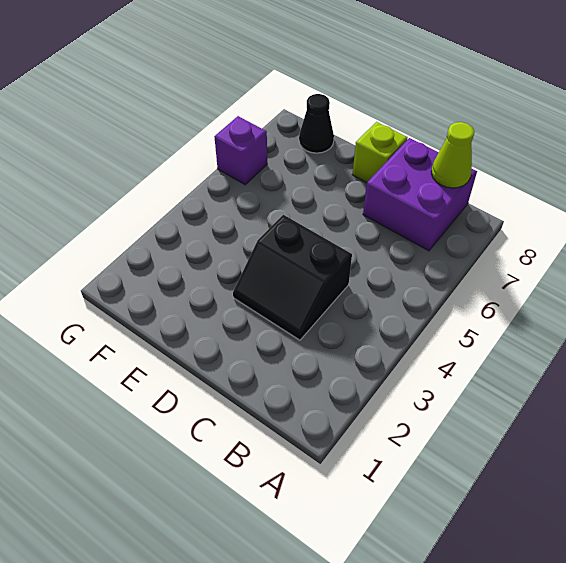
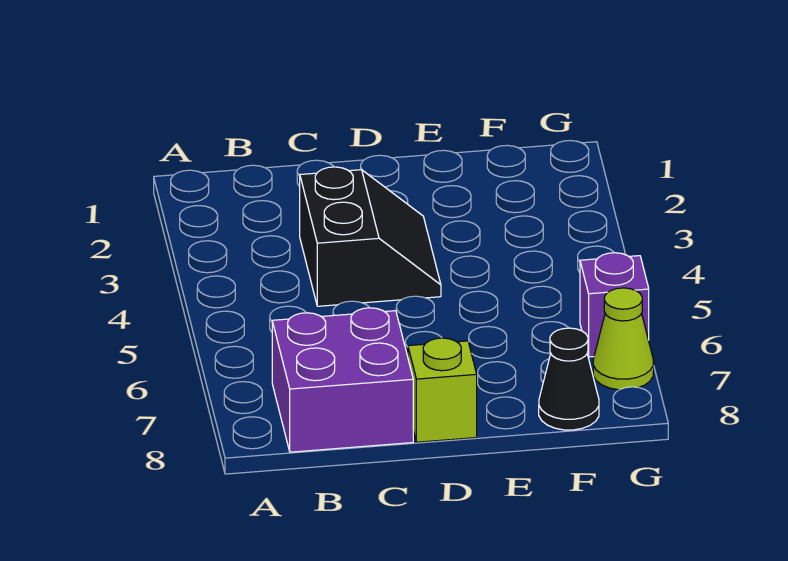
lime cone B8 level 2 -> lime cone G7 level 1
black slope C3:D4 level 1 top 4 -> black slope C3:D4 level 1 top C

